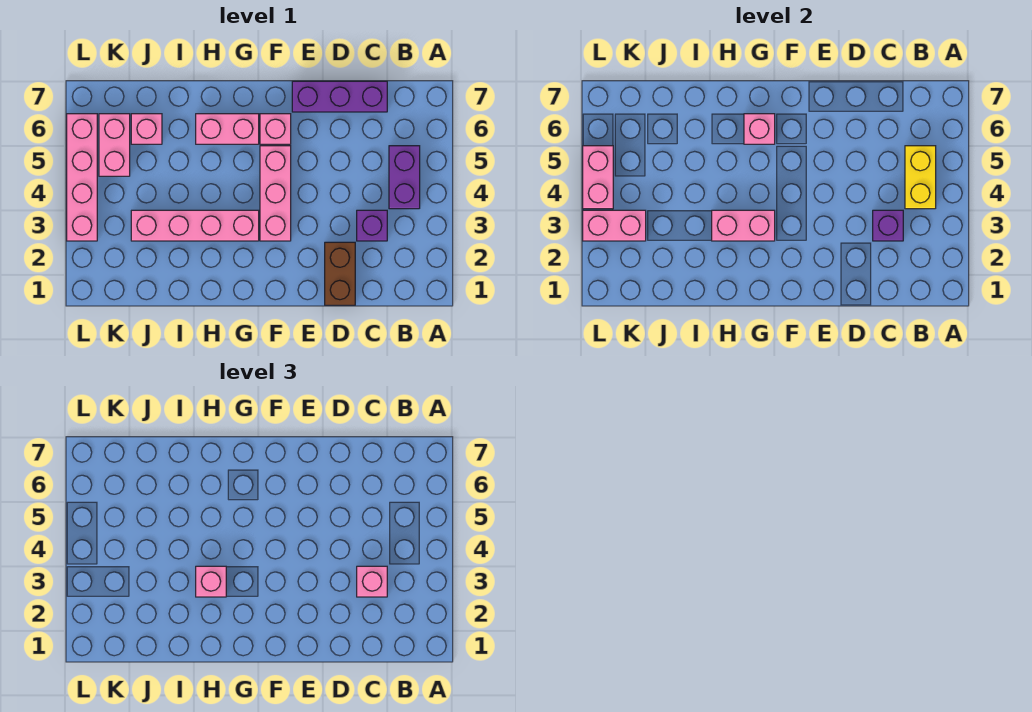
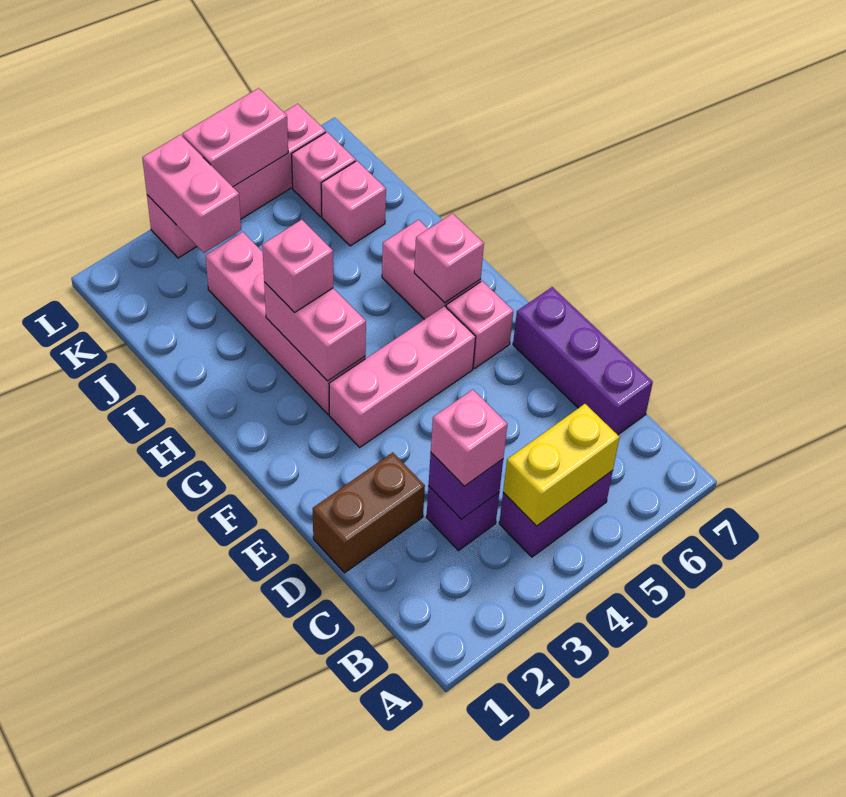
pink brick K5:K6 level 1 -> pink brick K6 level 1

